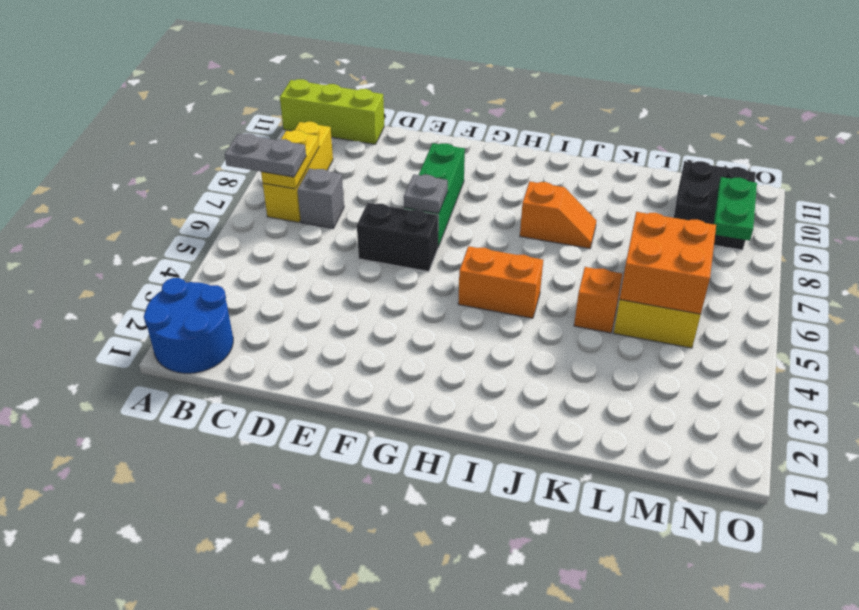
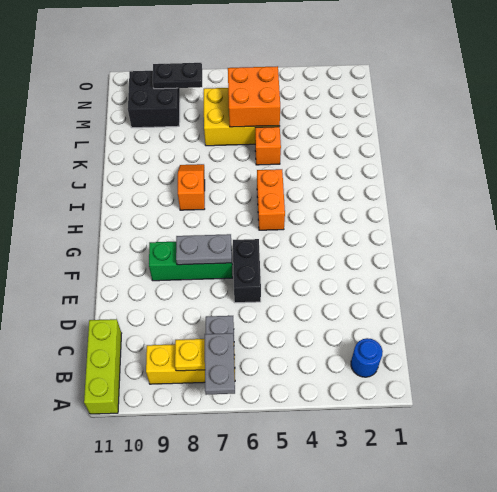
blue round brick A1:B2 level 1 -> blue round brick B2 level 1
grey plate F7 level 2 -> grey plate F7:F8 level 2
green plate N8:N9 level 2 -> black plate N8:N9 level 2

